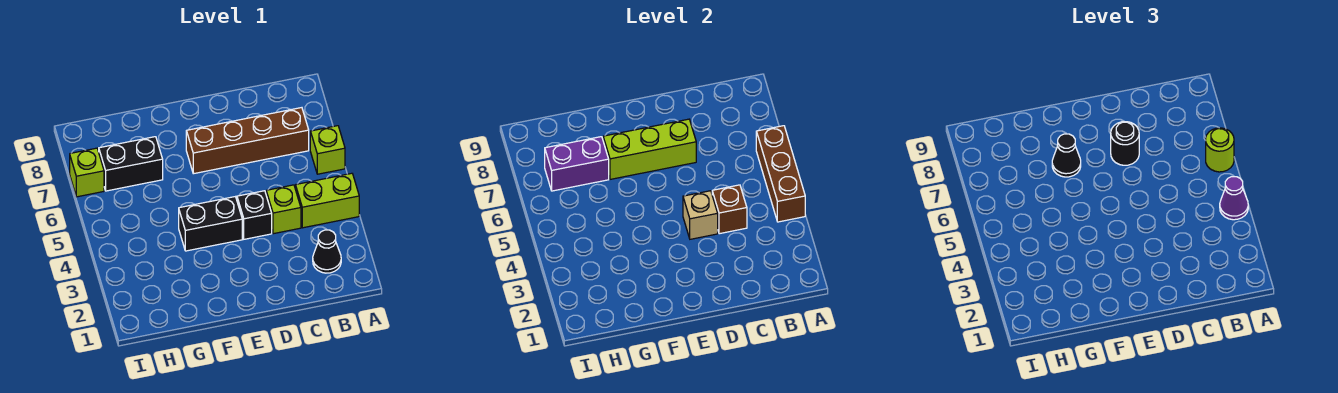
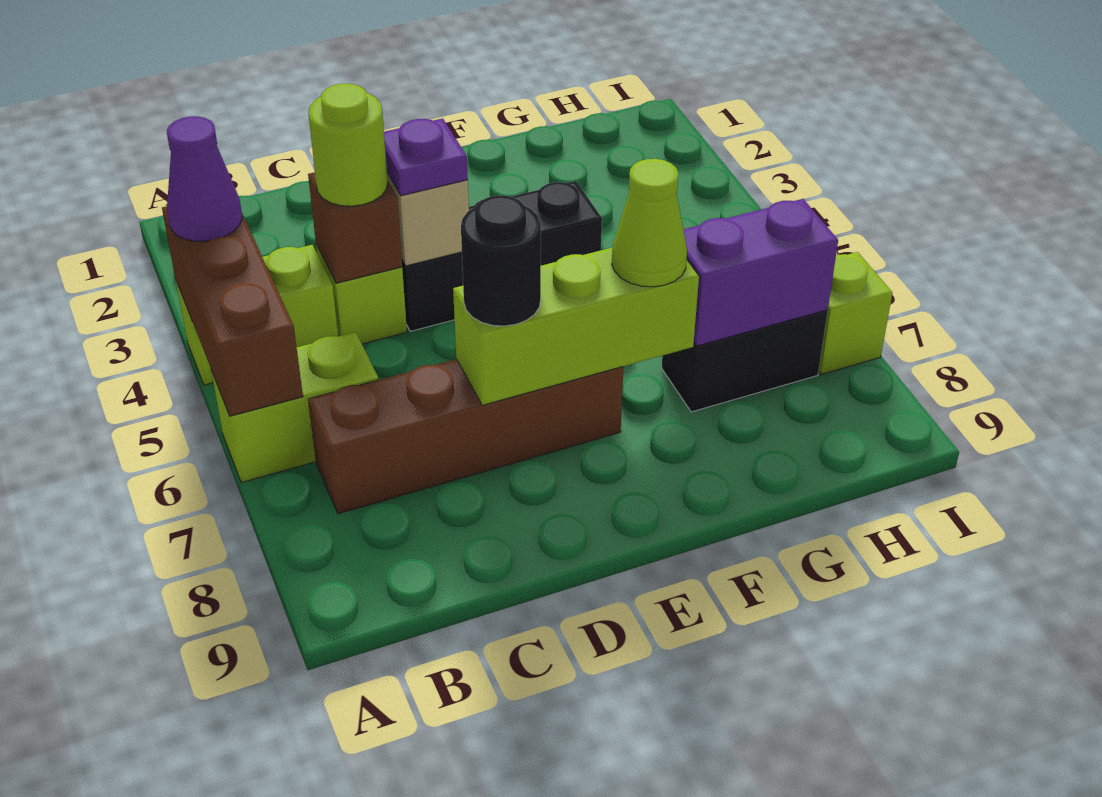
lime brick A6 level 1 -> lime brick A6:B6 level 1
lime round brick A6 level 3 -> lime round brick C4 level 3
black cone B2 level 1 -> none
none -> purple plate D4 level 3
black cone F7 level 3 -> lime cone F7 level 3

